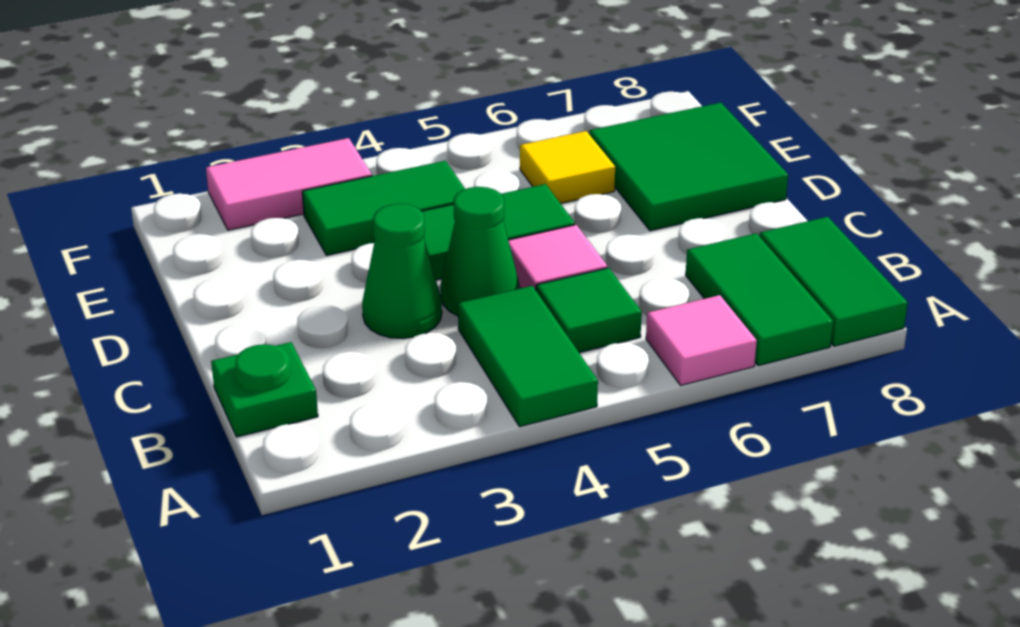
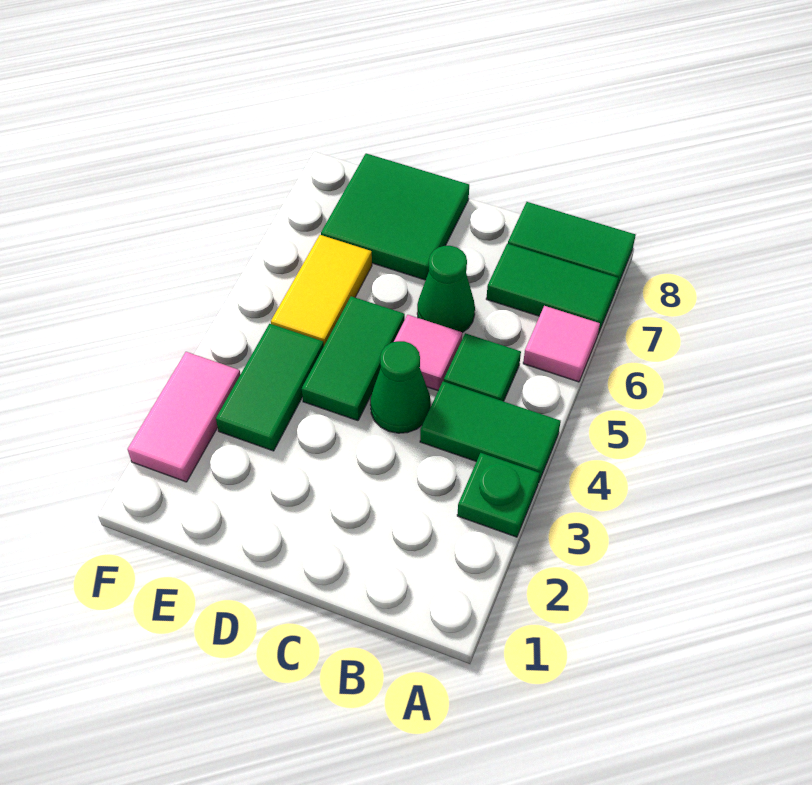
green plate B1 level 1 -> green plate A3 level 1
green cone C3 level 1 -> green cone C6 level 1
yellow tile E6 level 1 -> yellow tile E5:E6 level 1

